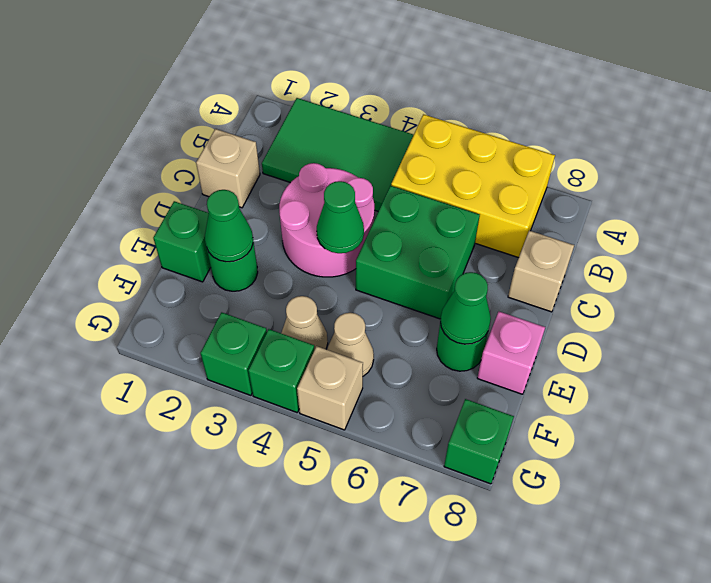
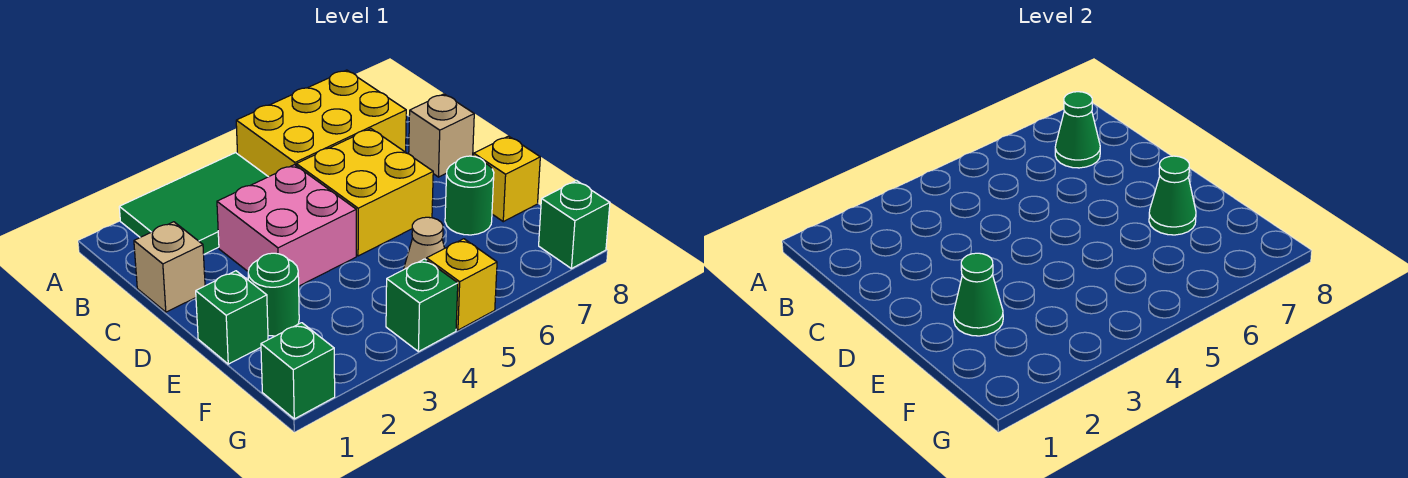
pink round brick C3:D4 level 1 -> pink brick C3:D4 level 1
green brick C5:D6 level 1 -> yellow brick C5:D6 level 1
green cone D4 level 2 -> green cone B7 level 2
pink brick E8 level 1 -> yellow brick E8 level 1
tan cone F4 level 1 -> none
green brick G3 level 1 -> green brick G1 level 1
tan brick G5 level 1 -> yellow brick G5 level 1

